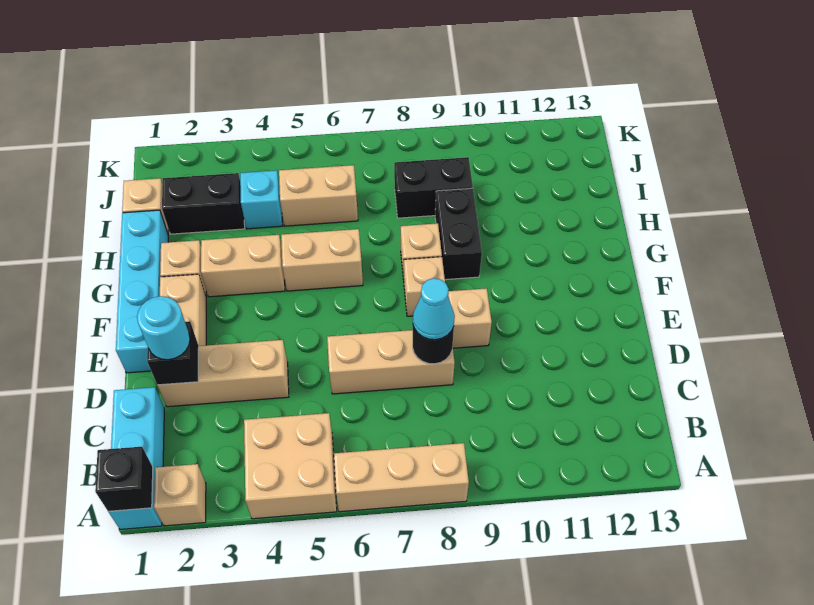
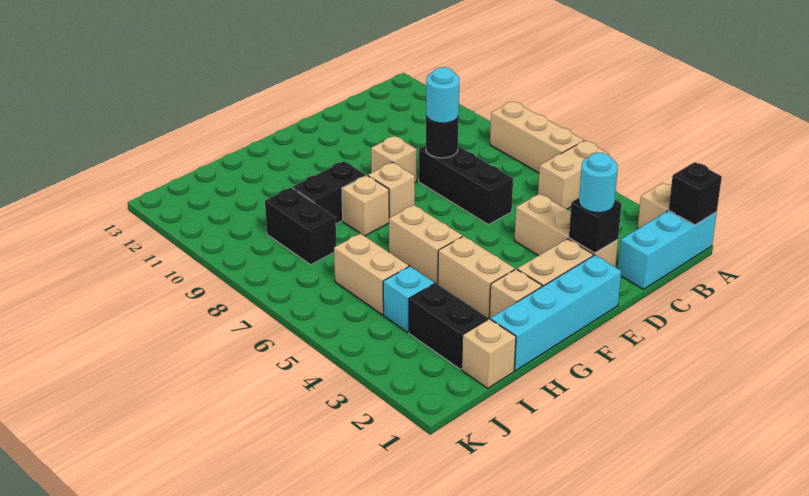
tan brick A4:B5 level 1 -> tan brick A5:B5 level 1
tan brick D6:D8 level 1 -> black brick D6:D8 level 1
cyan cone D8 level 3 -> cyan round brick D8 level 3

